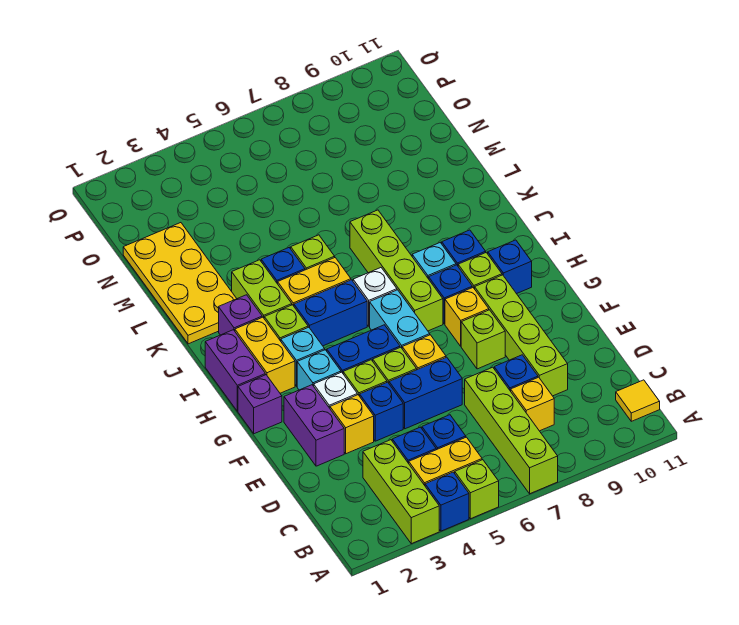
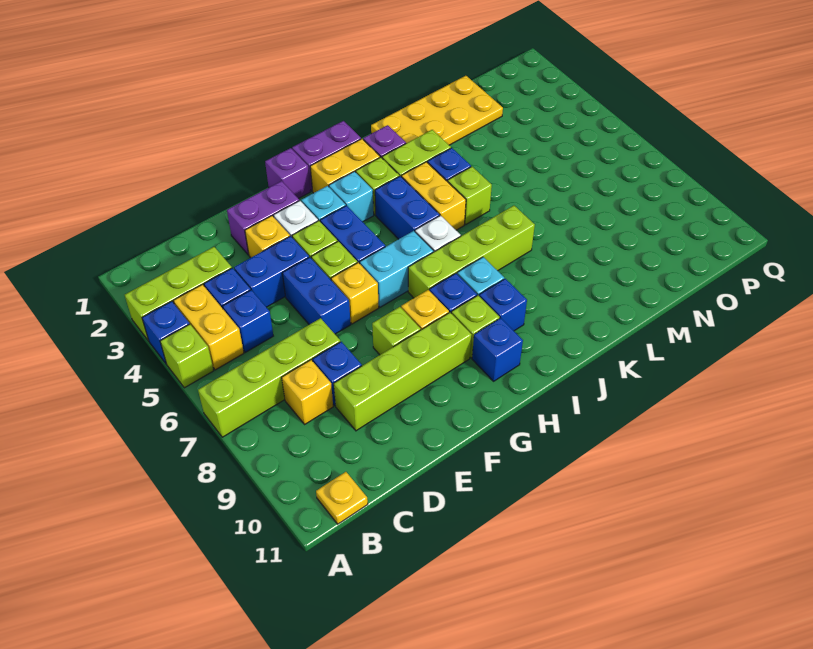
yellow tile B11 level 1 -> yellow plate B11 level 1
blue brick E4 level 1 -> blue brick D4:E4 level 1

